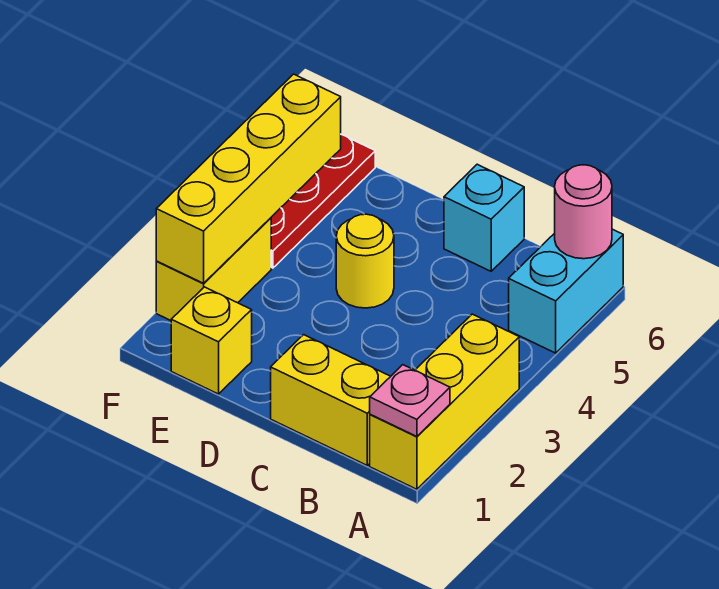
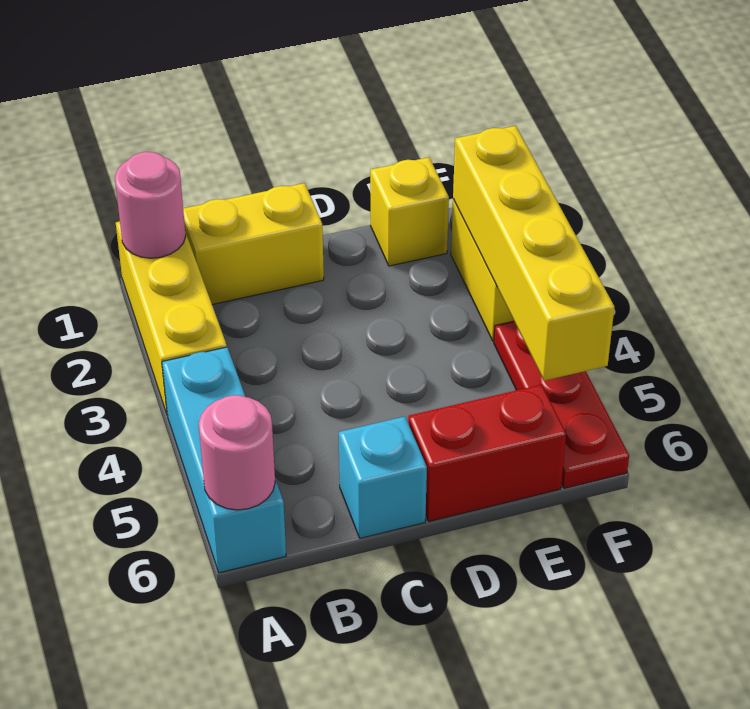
pink plate A1 level 2 -> pink round brick A1 level 2
cyan brick A5:A6 level 1 -> cyan brick A4:A6 level 1
yellow round brick D4 level 1 -> none
none -> red brick D6:E6 level 1

